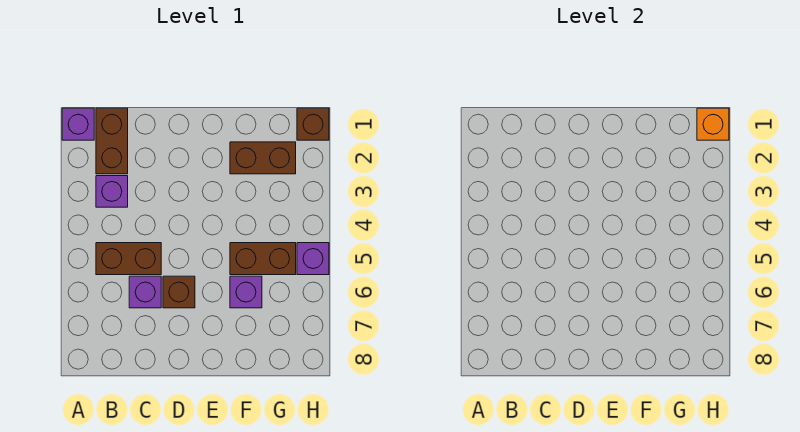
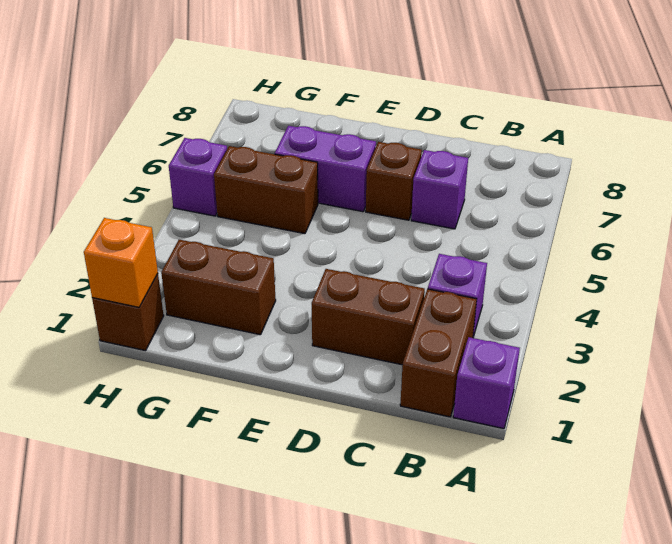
brown brick B5:C5 level 1 -> brown brick C2:D2 level 1
purple brick F6 level 1 -> purple brick E6:F6 level 1

